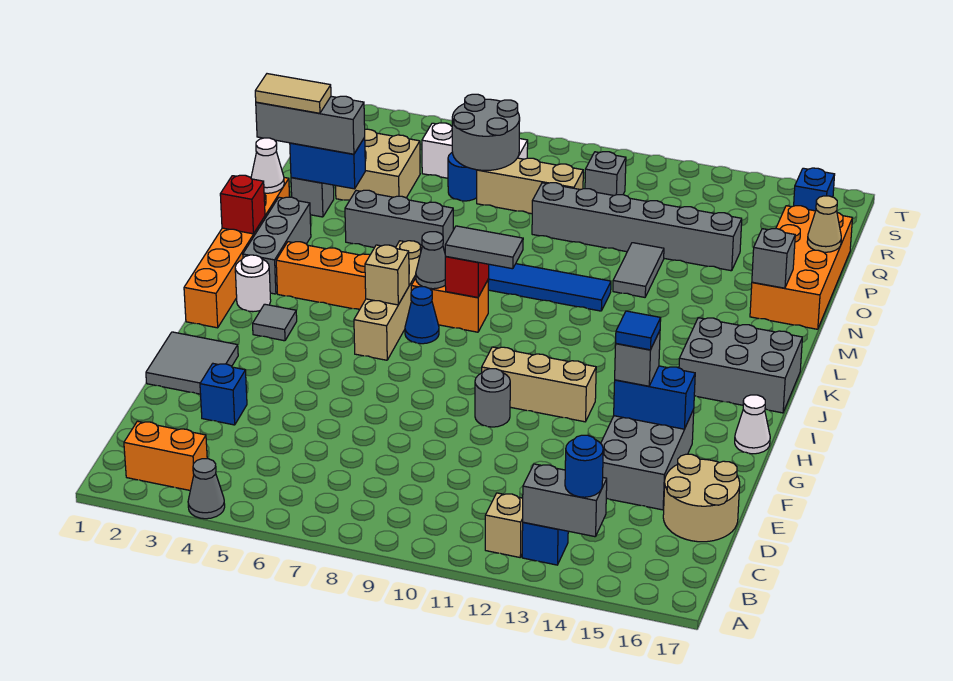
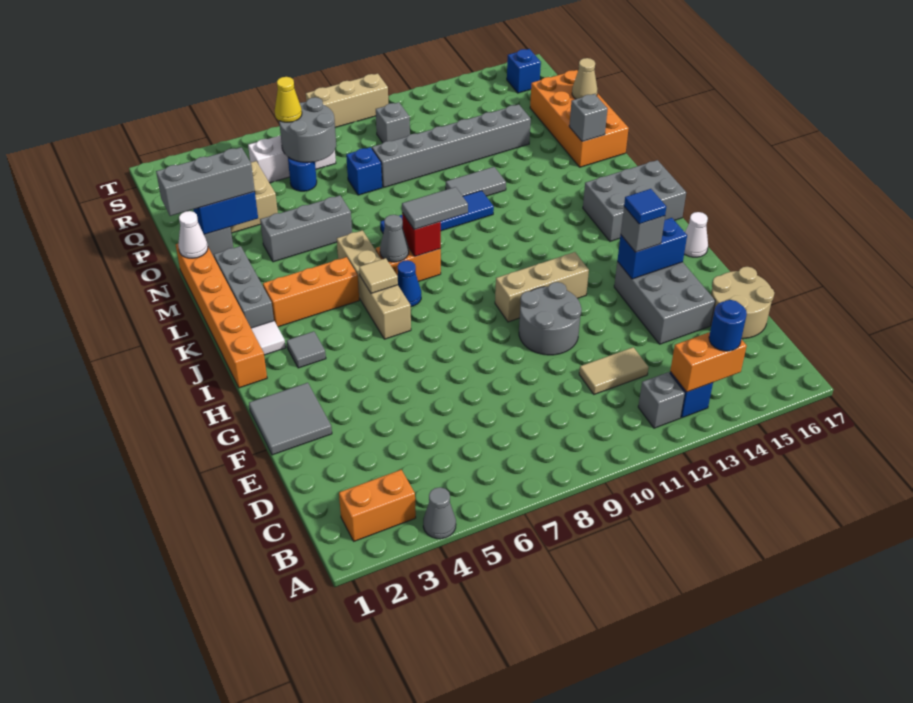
tan brick B12 level 1 -> grey brick B12 level 1
grey brick B13:B14 level 2 -> orange brick B13:B14 level 2
blue brick E3 level 1 -> blue brick P8 level 1
grey round brick G10 level 1 -> grey round brick F10:G11 level 1
white round brick J2 level 1 -> white tile J2 level 1
tan brick J6 level 2 -> tan tile J6 level 2
red brick L1 level 2 -> none
grey tile N12:O12 level 1 -> grey tile N11:N12 level 1
tan tile O1:O2 level 4 -> tan tile D11:D12 level 1
tan brick Q7:Q9 level 1 -> tan brick T8:T10 level 1
none -> yellow cone R6 level 3

